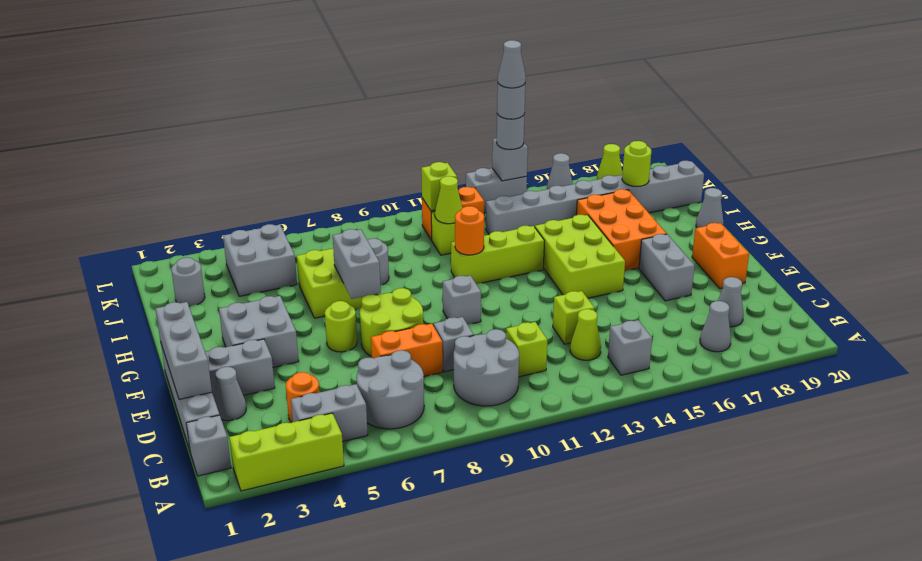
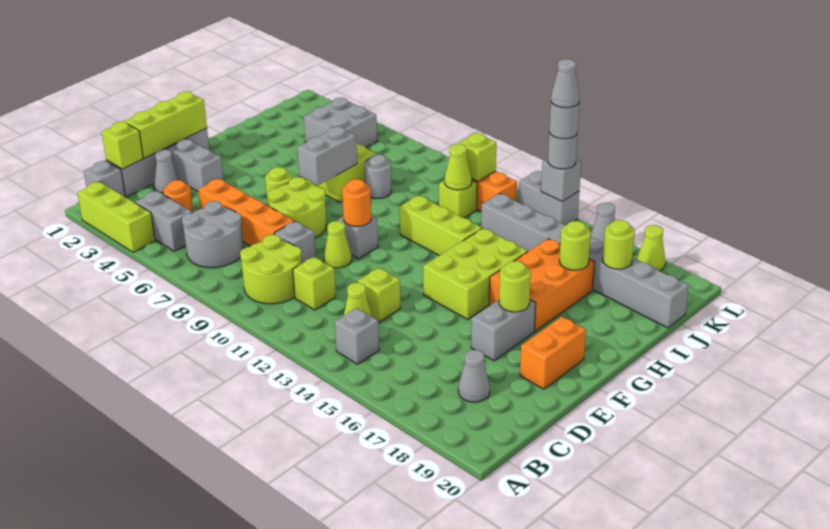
grey round brick B9:C10 level 1 -> lime round brick B9:C10 level 1
grey cone B17 level 1 -> none
none -> lime brick C1 level 2
grey brick D1:F1 level 2 -> lime brick D1:F1 level 2
orange brick D7:D8 level 1 -> orange brick D5:D8 level 1
none -> lime cone E10 level 1
grey brick F3:G4 level 1 -> none
none -> lime round brick F17 level 2
orange round brick H11 level 2 -> orange round brick F10 level 2
grey cone H20 level 1 -> none
none -> lime round brick I17 level 2
grey round brick J2 level 1 -> none

